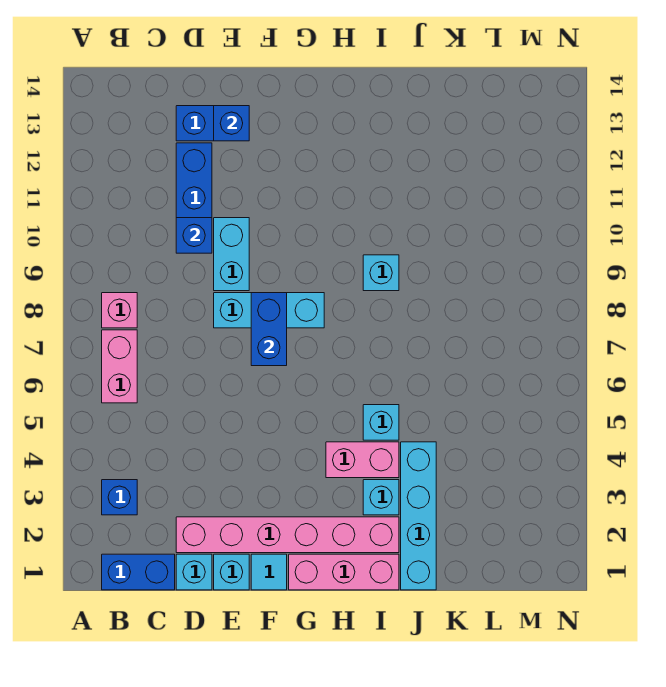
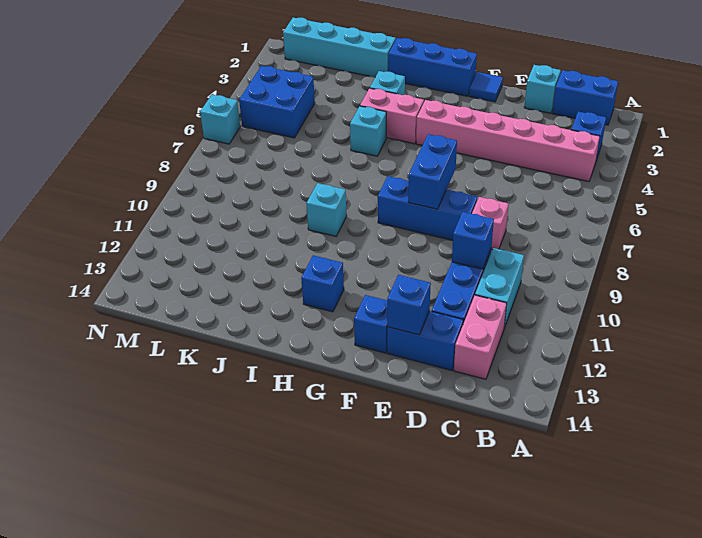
pink brick B6:B7 level 1 -> pink brick C12:C13 level 1
pink brick B8 level 1 -> pink brick D8 level 1
pink brick D2:I2 level 1 -> pink brick B4:G4 level 1
cyan brick E1 level 1 -> cyan brick N6 level 1
cyan brick E8:G8 level 1 -> blue brick E8:G8 level 1
cyan brick E9:E10 level 1 -> cyan brick C10:C11 level 1
cyan tile F1 level 1 -> blue tile F1 level 1
none -> blue brick F13 level 1
pink brick G1:I1 level 1 -> blue brick G1:I1 level 1
none -> blue brick H12 level 1
cyan brick J1:J4 level 1 -> cyan brick J1:M1 level 1
none -> blue brick L4:M5 level 1

